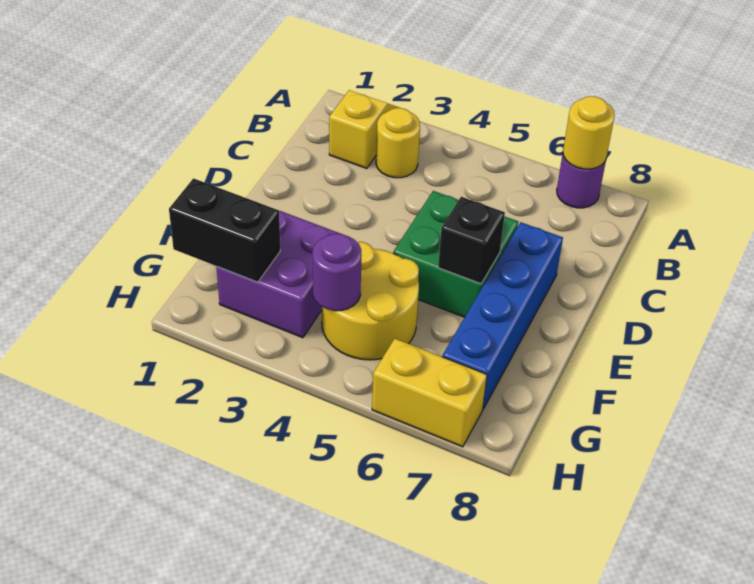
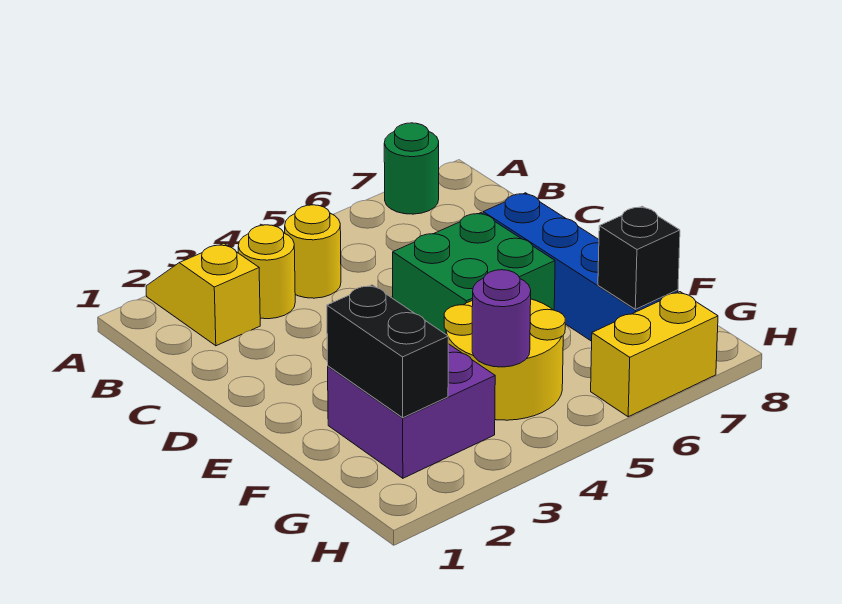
purple round brick A7 level 1 -> green round brick A7 level 1
yellow round brick A7 level 2 -> yellow round brick B4 level 1
black brick E6 level 2 -> black brick G7 level 2
black brick G1:G2 level 2 -> black brick F2:G2 level 2

